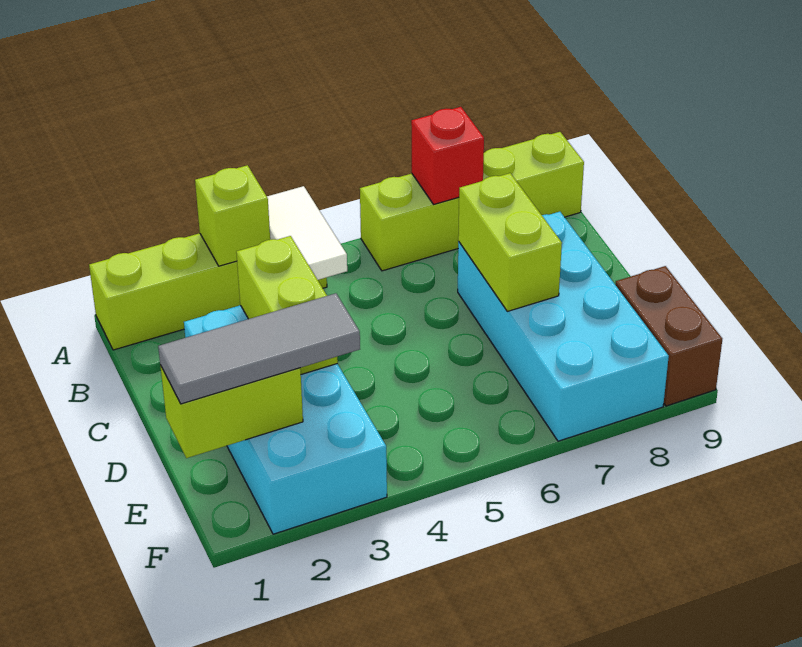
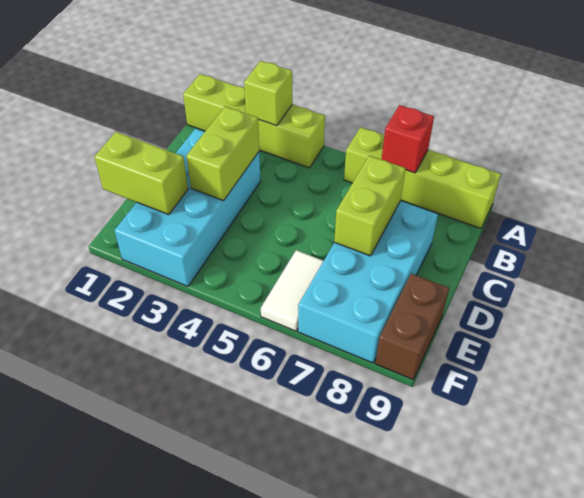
white tile A4:B4 level 2 -> white tile E6:F6 level 1
grey tile E1:E3 level 3 -> none

